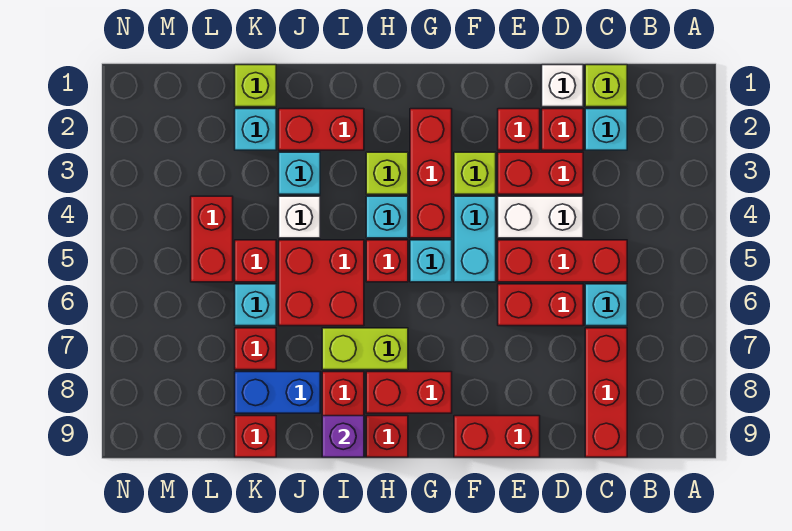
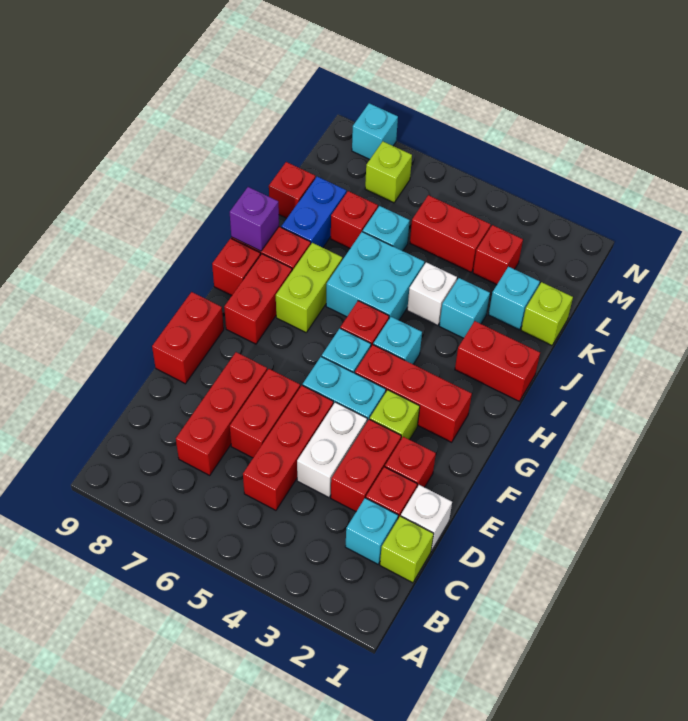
cyan brick C6 level 1 -> cyan brick N8 level 1
red brick C7:C9 level 1 -> red brick C7:E7 level 1
lime brick H3 level 1 -> lime brick M7 level 1
red brick I2:J2 level 1 -> red brick I1:I2 level 1
red brick I5:J6 level 1 -> cyan brick I5:J6 level 1
red brick K5 level 1 -> red brick L3 level 1

